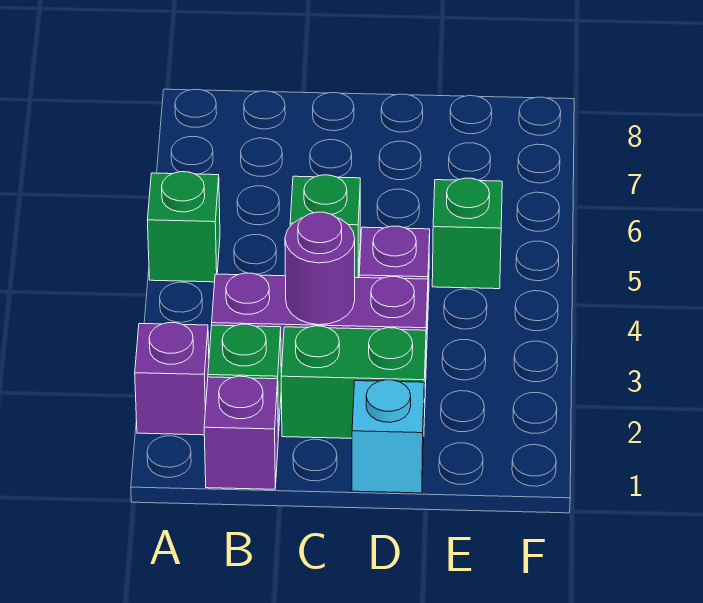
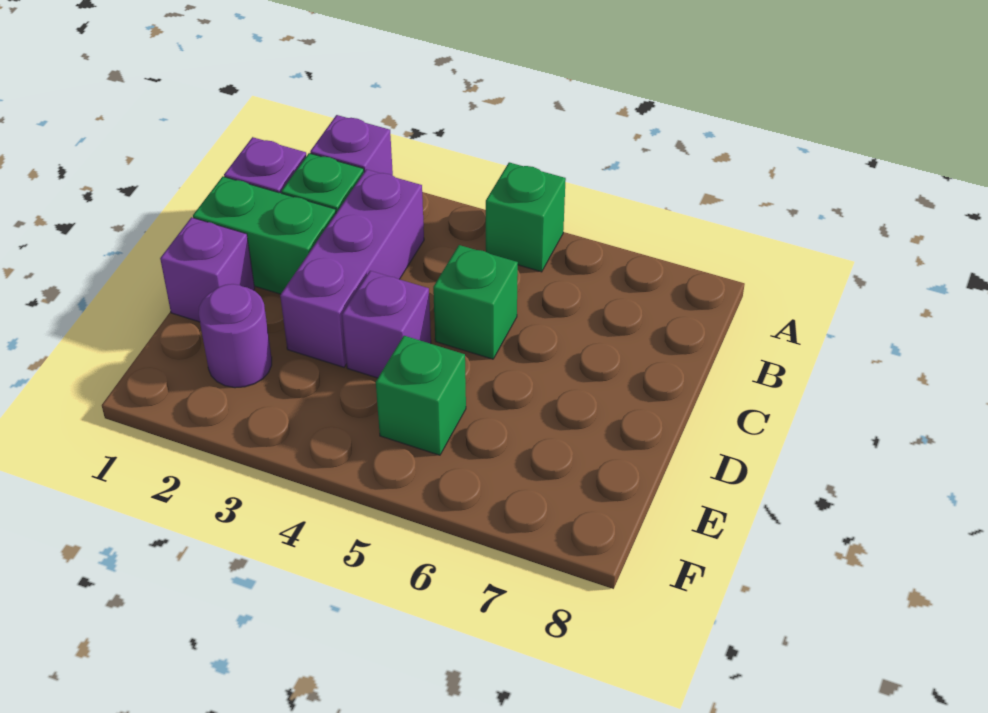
green brick C2:D2 level 1 -> green brick C1:C2 level 1
purple round brick C3 level 2 -> purple round brick E2 level 1
cyan brick D1 level 1 -> purple brick D1 level 1

